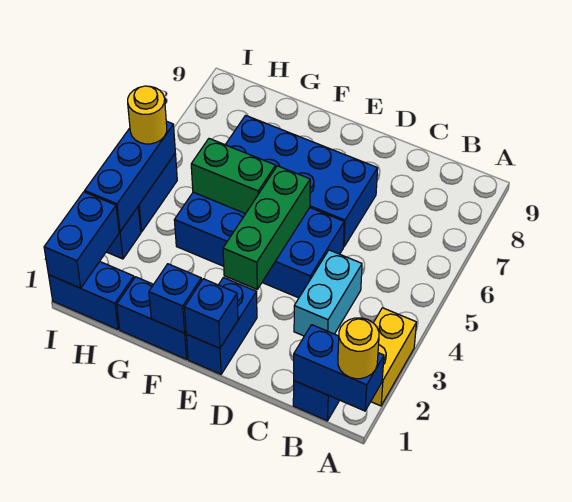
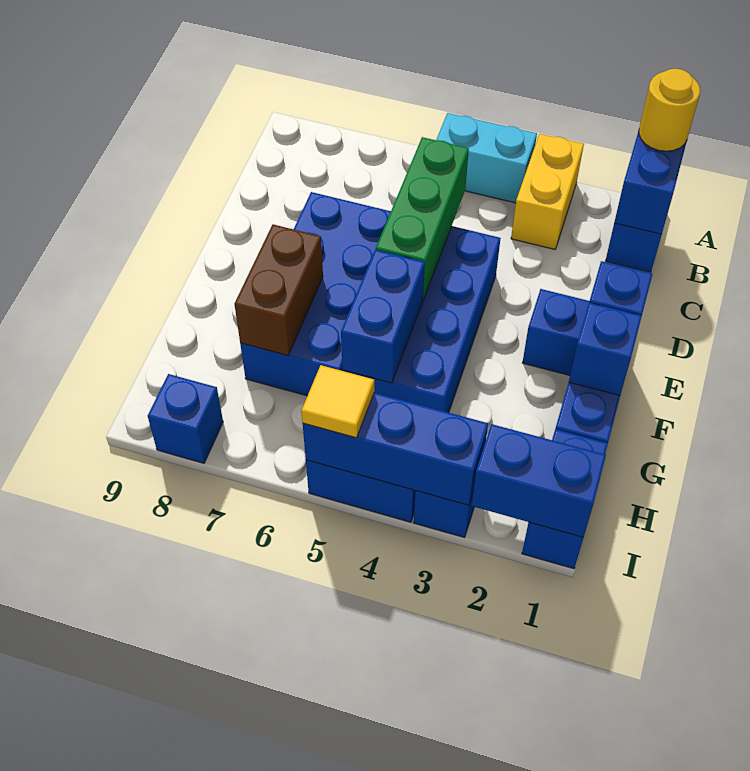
yellow brick A2:A3 level 1 -> yellow brick A3:B3 level 1
cyan brick C3:C4 level 1 -> cyan brick A4:A5 level 1
green brick E3:E5 level 2 -> green brick C5:E5 level 2
green brick F5:G5 level 2 -> blue brick F5:G5 level 2
none -> brown brick F7:G7 level 2
yellow round brick I5 level 3 -> yellow tile I5 level 3
none -> blue brick I8 level 1

